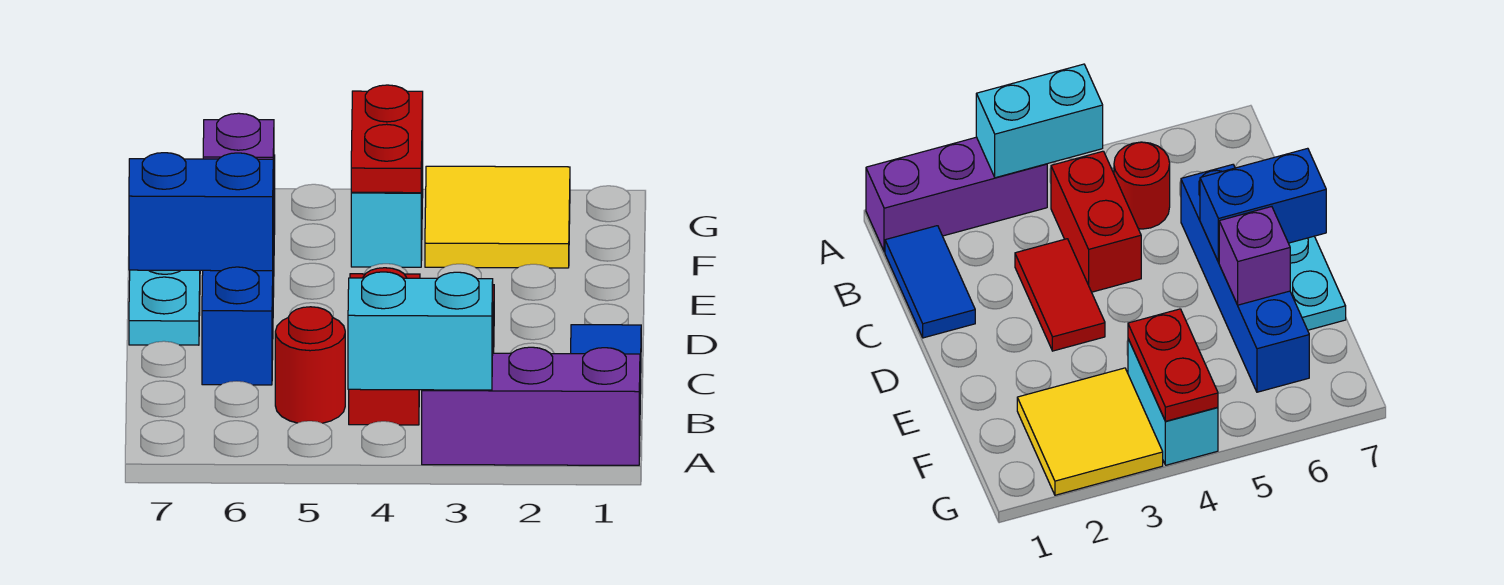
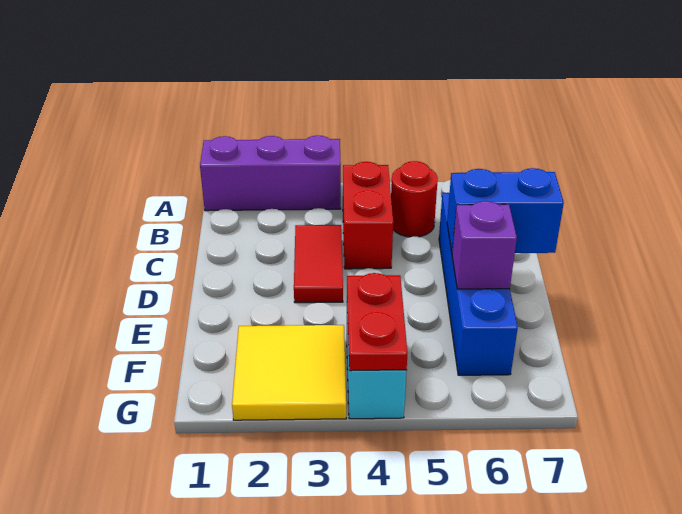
cyan brick A3:A4 level 2 -> none
blue tile B1:C1 level 1 -> none
cyan plate D7:E7 level 1 -> none

